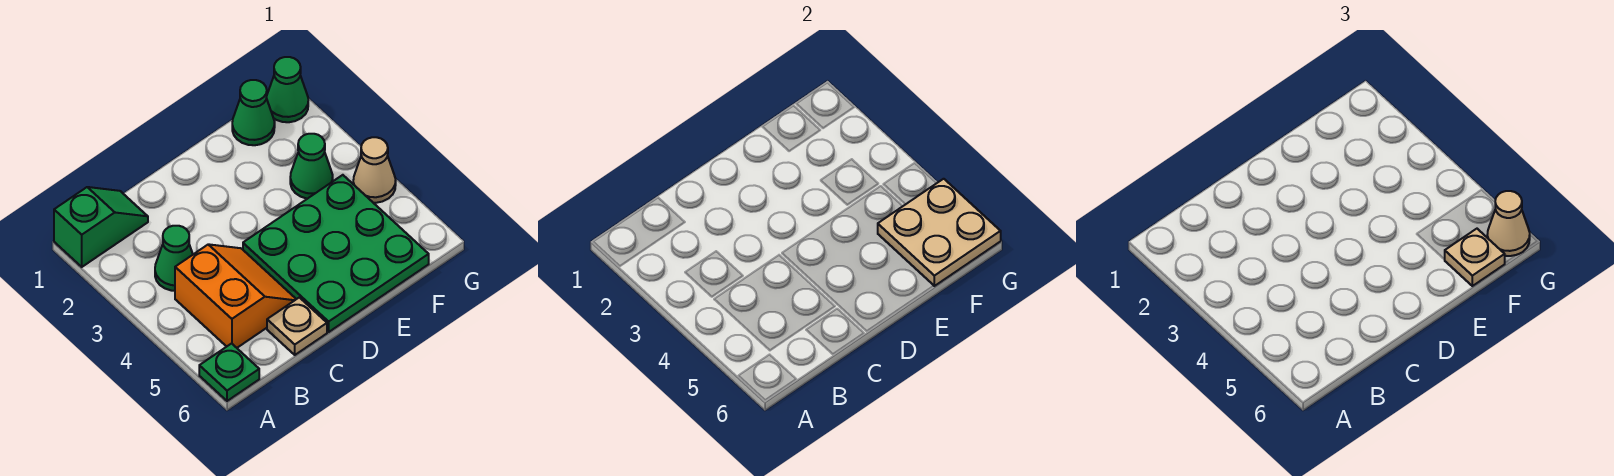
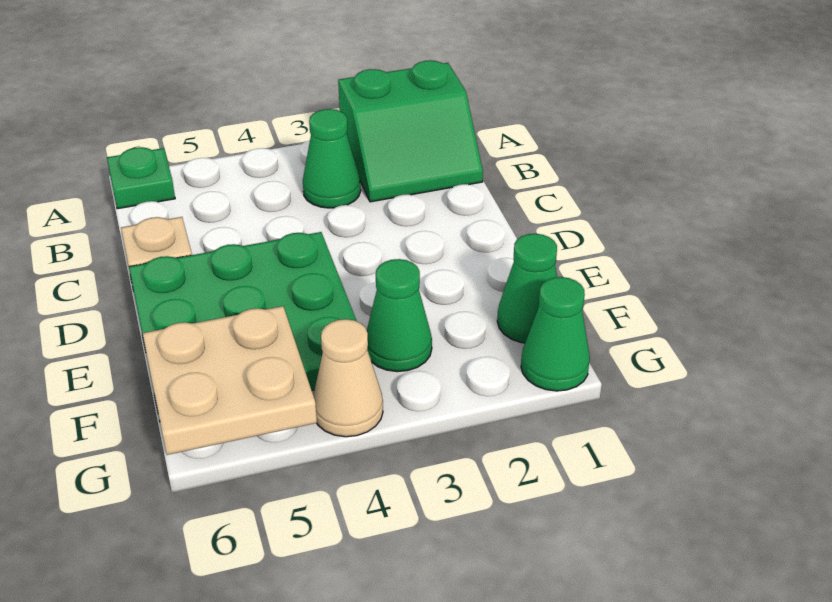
green slope A1:B1 level 1 top A -> green slope A1:B2 level 1 top A
orange slope B4:C5 level 1 top B -> none
tan plate F6 level 3 -> none
tan cone G6 level 3 -> none

